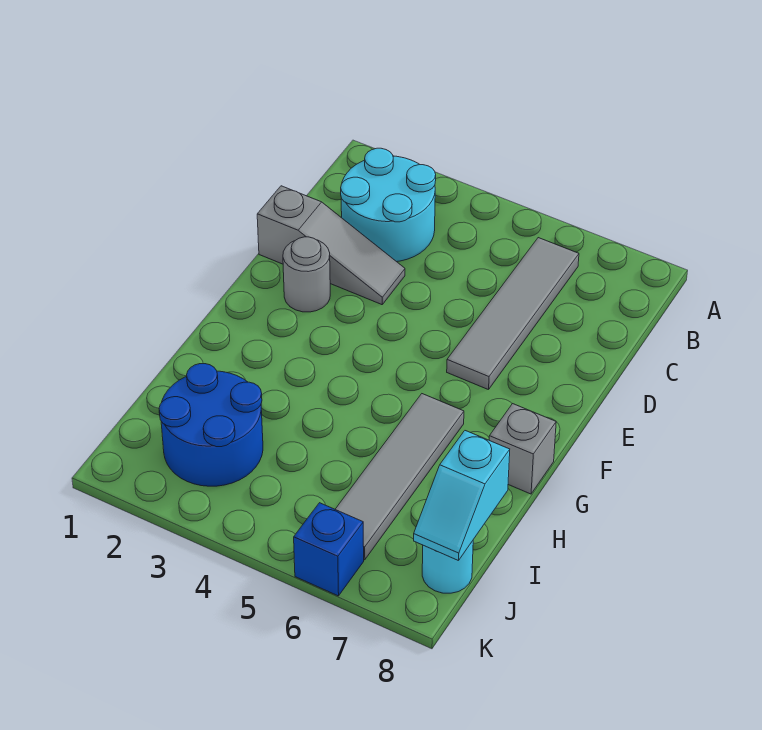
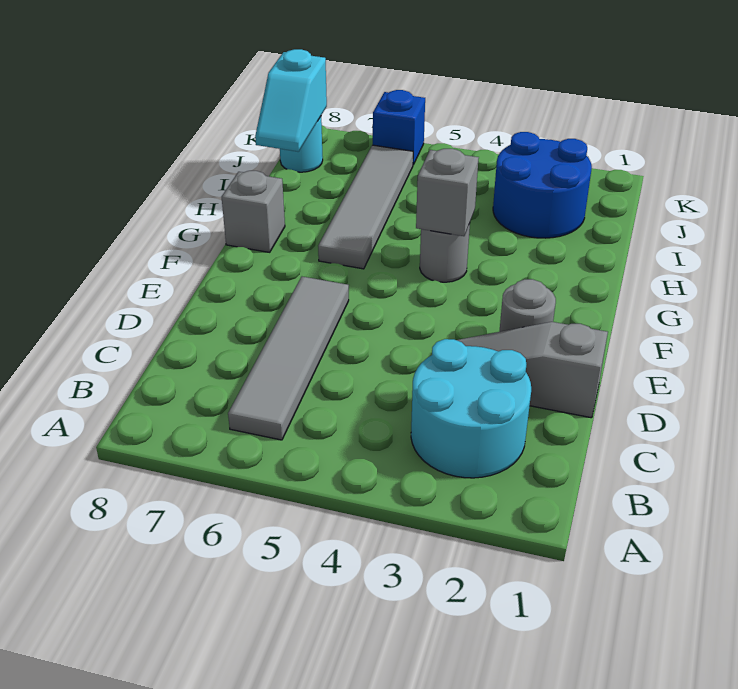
none -> grey round brick G4 level 1
none -> grey brick G4 level 2
cyan slope I8:J8 level 2 top I -> cyan slope I8:J8 level 2 top J

